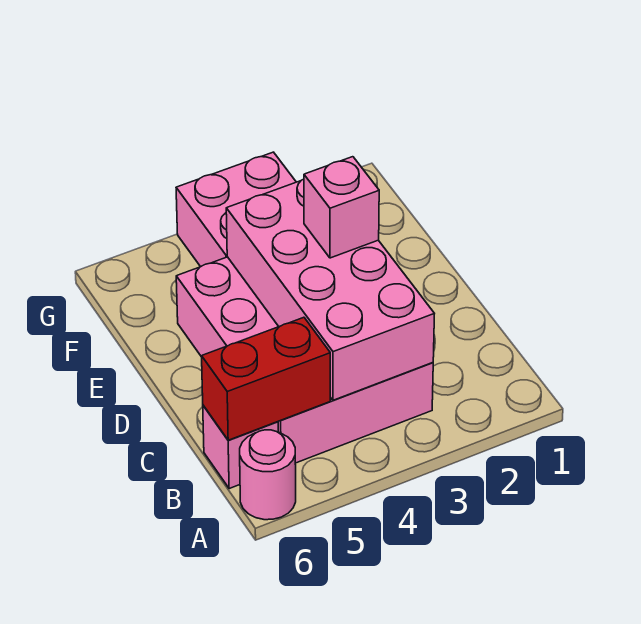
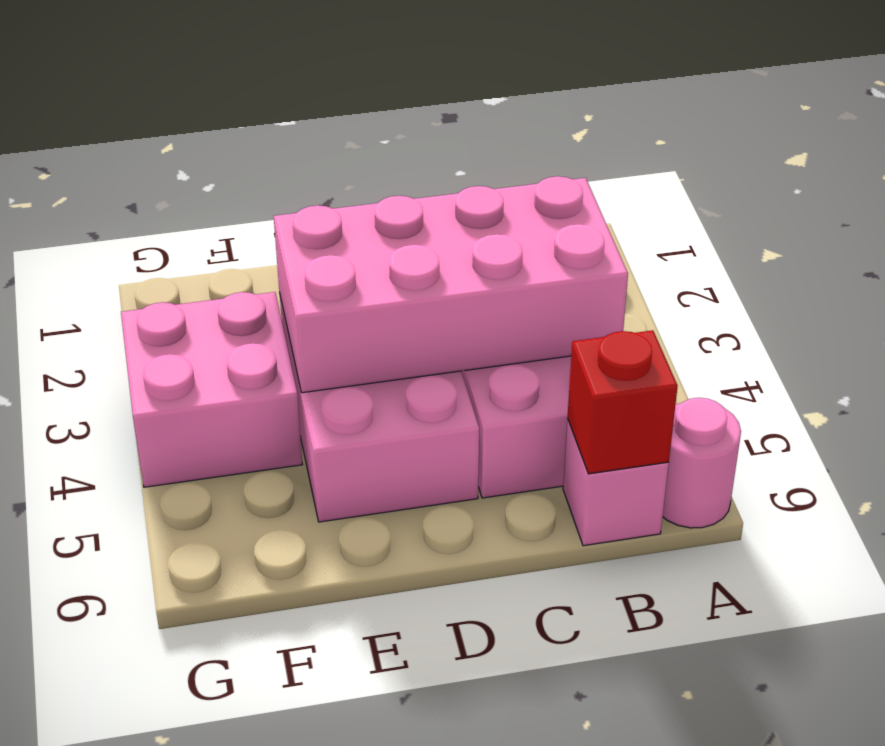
red brick B5:B6 level 2 -> red brick B6 level 2
pink brick D3 level 3 -> none

